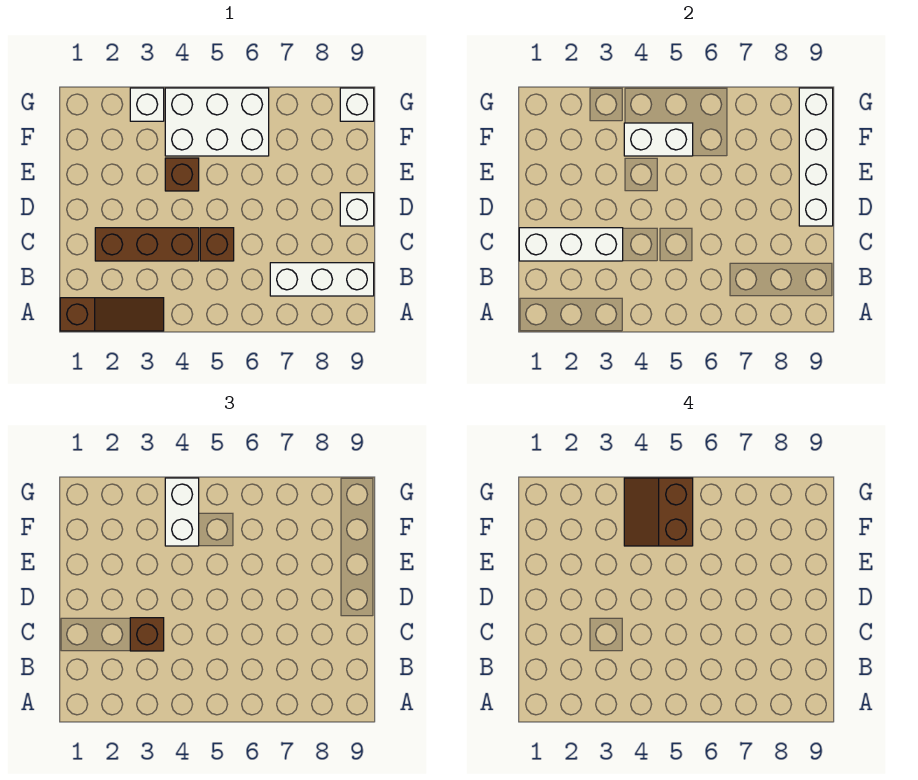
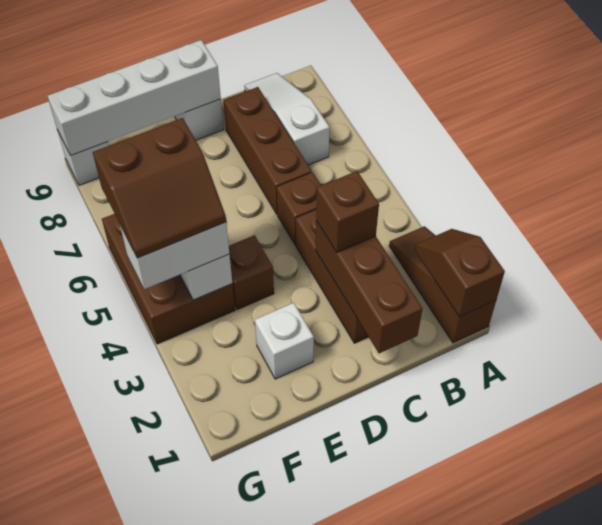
none -> brown slope A1:A2 level 2 top 1
white brick B7:B9 level 1 -> white slope B7:B9 level 1 top 7
white brick C1:C3 level 2 -> brown brick C1:C3 level 2
none -> brown brick C6:C8 level 1
white brick F4:G6 level 1 -> brown brick F4:G6 level 1
white brick G3 level 1 -> white brick E2 level 1

